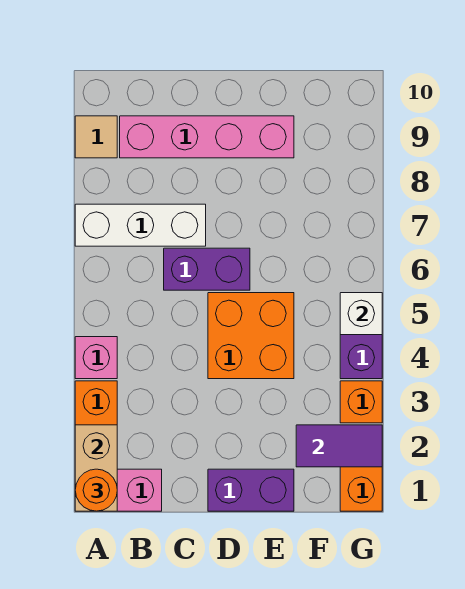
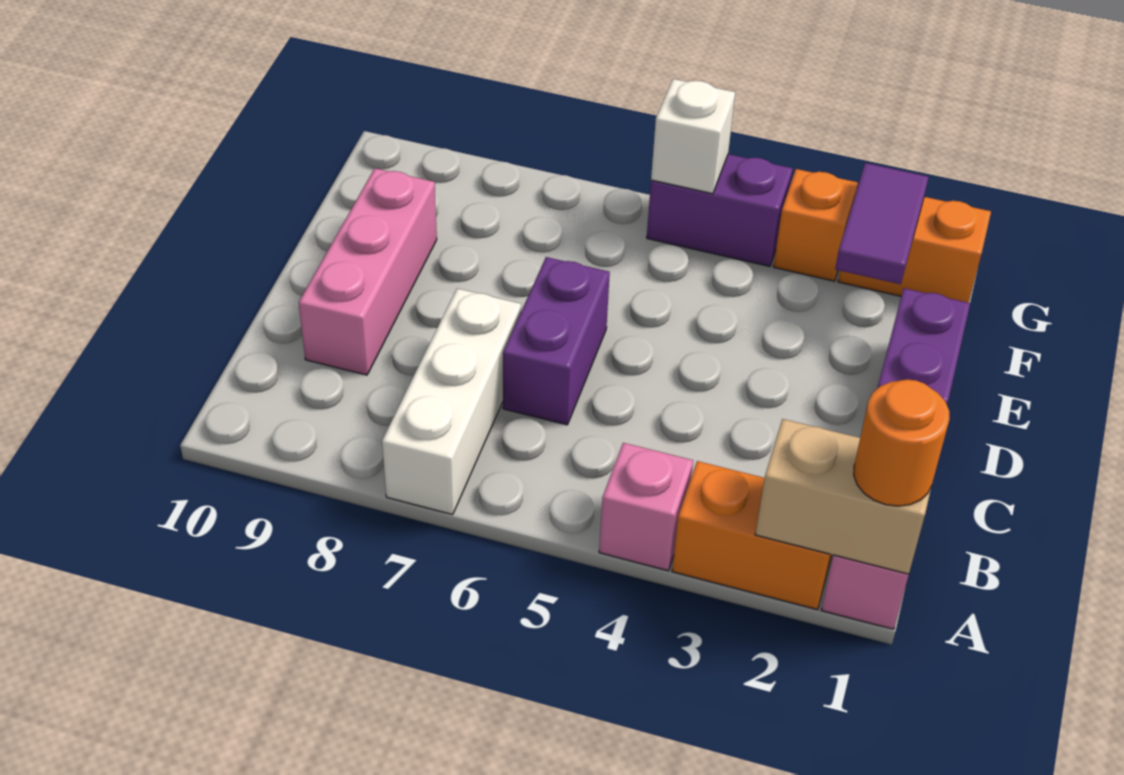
tan tile A9 level 1 -> none
pink brick B9:E9 level 1 -> pink brick C9:E9 level 1
orange brick D4:E5 level 1 -> none

